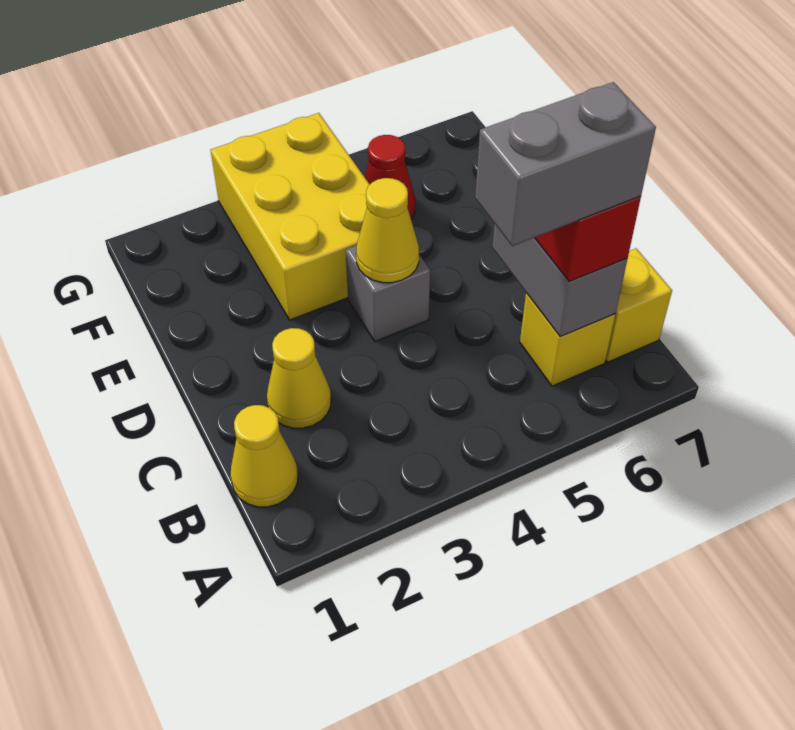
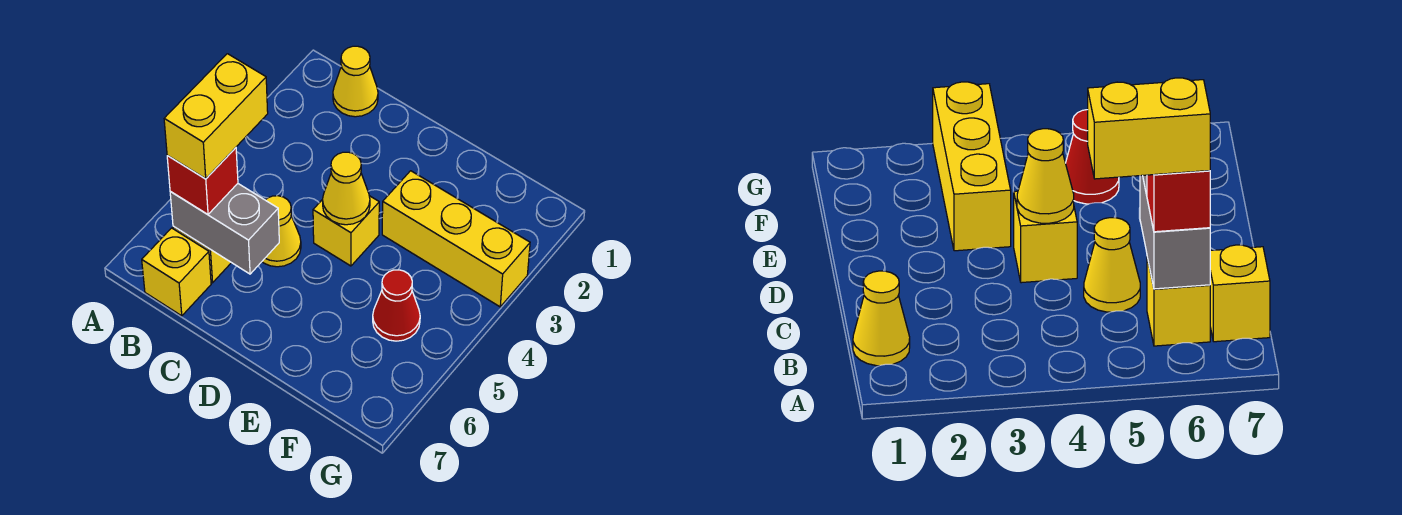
grey brick B5:B6 level 4 -> yellow brick B5:B6 level 4
yellow cone C2 level 1 -> yellow cone C5 level 1
grey brick D4 level 1 -> yellow brick D4 level 1
yellow brick E3:G4 level 1 -> yellow brick E3:G3 level 1

